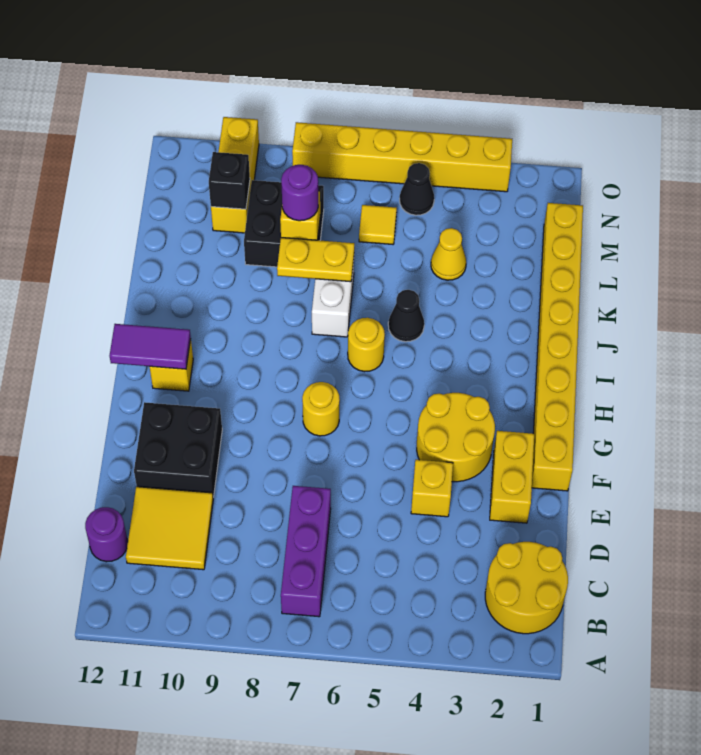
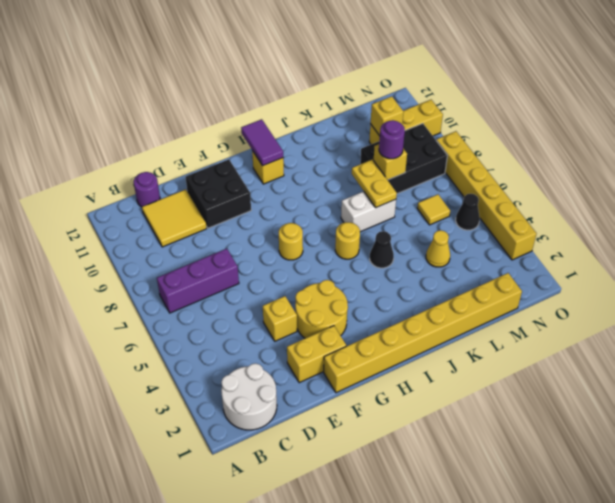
yellow round brick B1:C2 level 1 -> white round brick B1:C2 level 1
black brick L8:M9 level 1 -> black brick L8:N9 level 1
black brick M10 level 2 -> yellow brick M10 level 2

